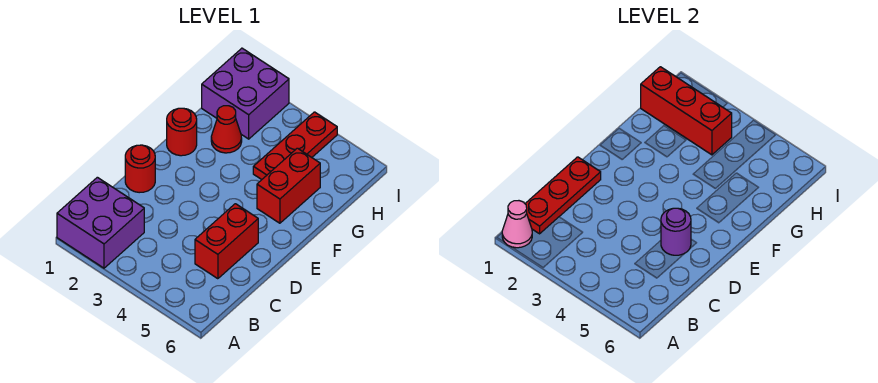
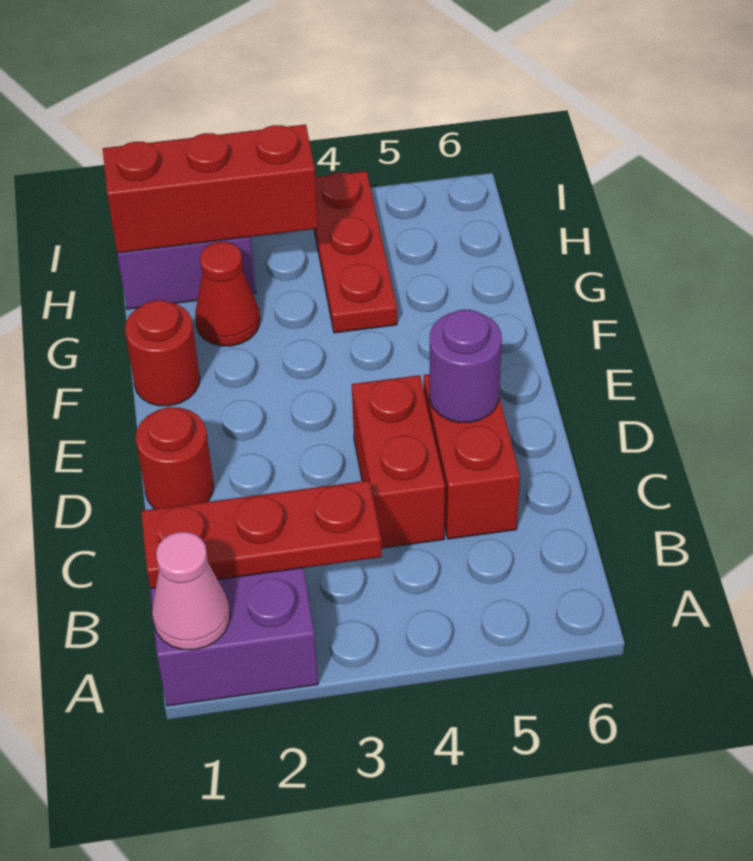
red plate B1:D1 level 2 -> red plate B1:B3 level 2
red brick F5:G5 level 1 -> red brick C4:D4 level 1

